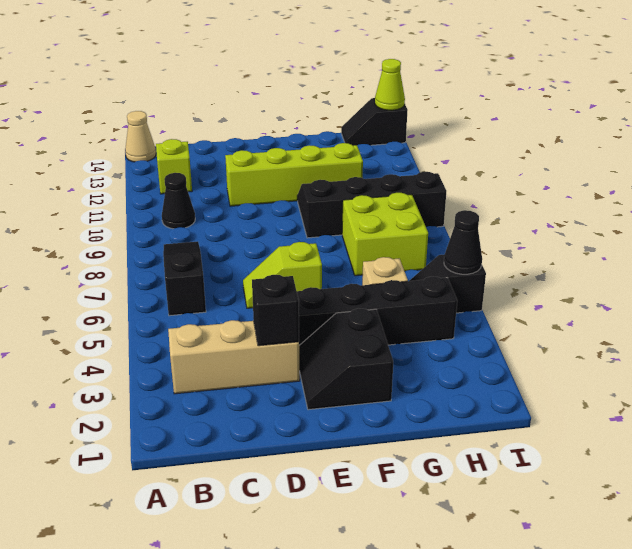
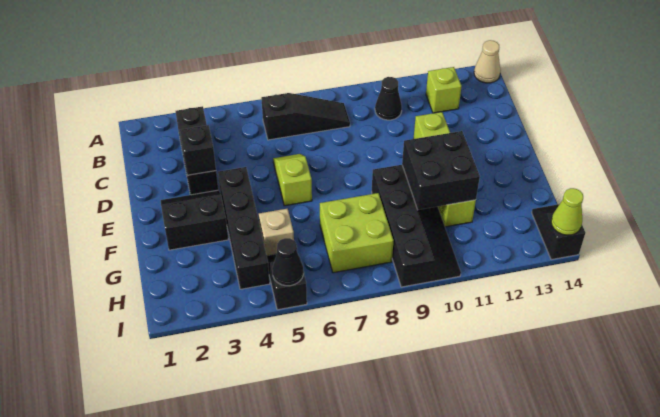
tan brick B3:D3 level 1 -> black brick B3:D3 level 1
none -> black brick F10:G11 level 2

